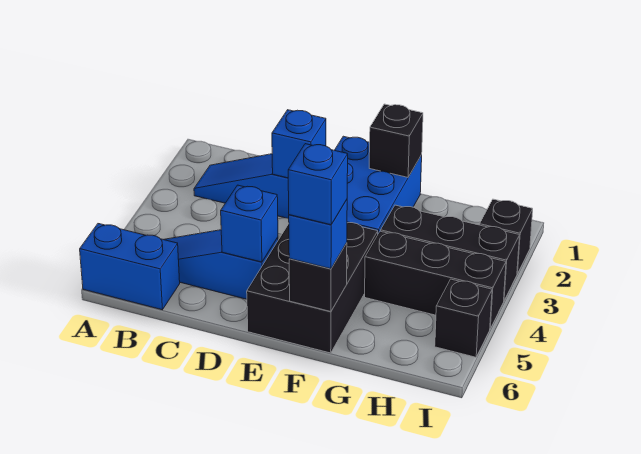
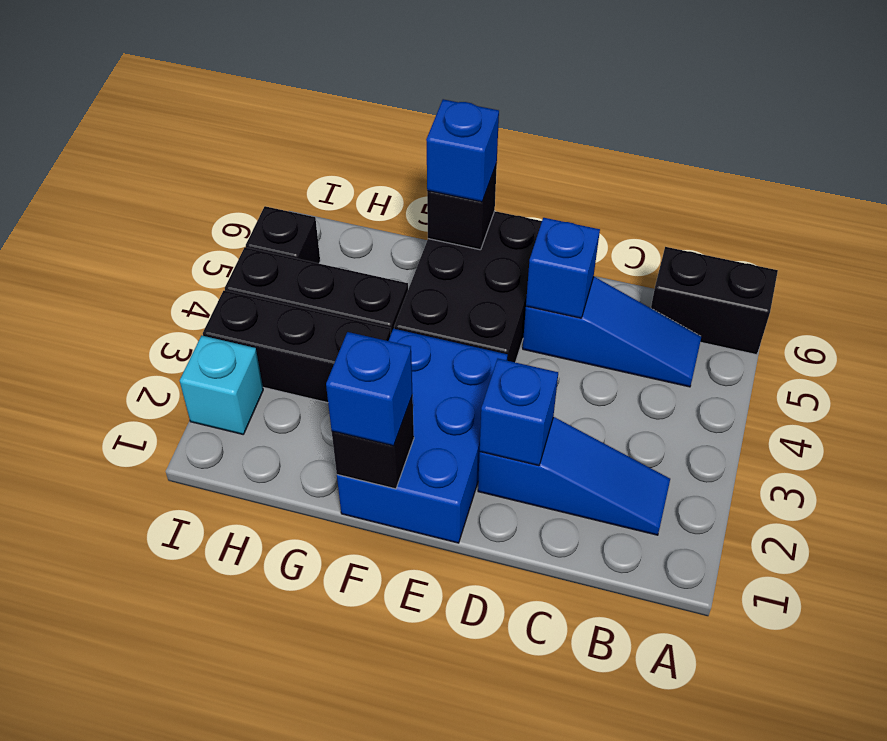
blue brick A6:B6 level 1 -> black brick A6:B6 level 1
blue brick F6 level 4 -> blue brick F1 level 3
black brick I2 level 1 -> cyan brick I2 level 1

